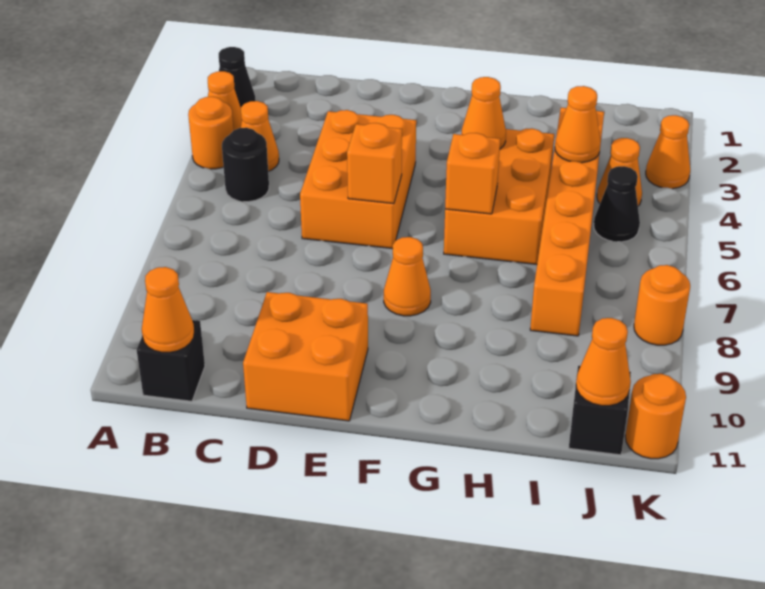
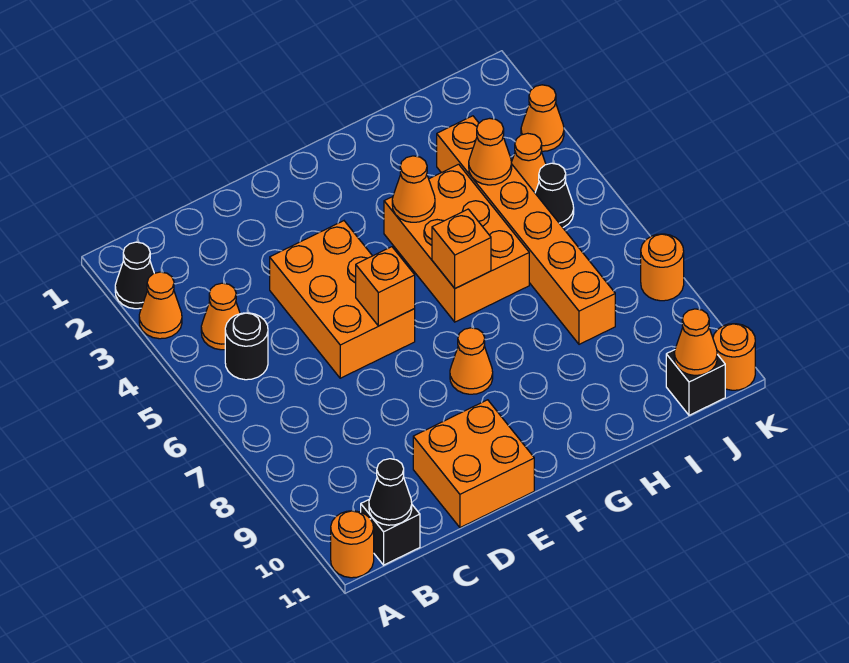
orange round brick A4 level 1 -> orange round brick A11 level 1
orange cone B11 level 2 -> black cone B11 level 2

